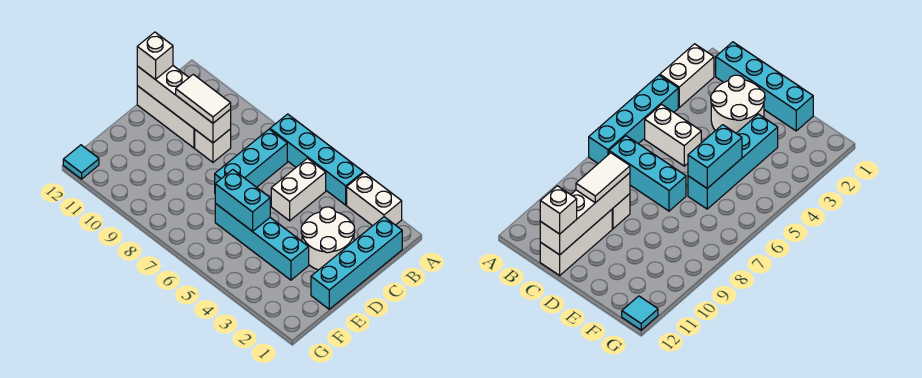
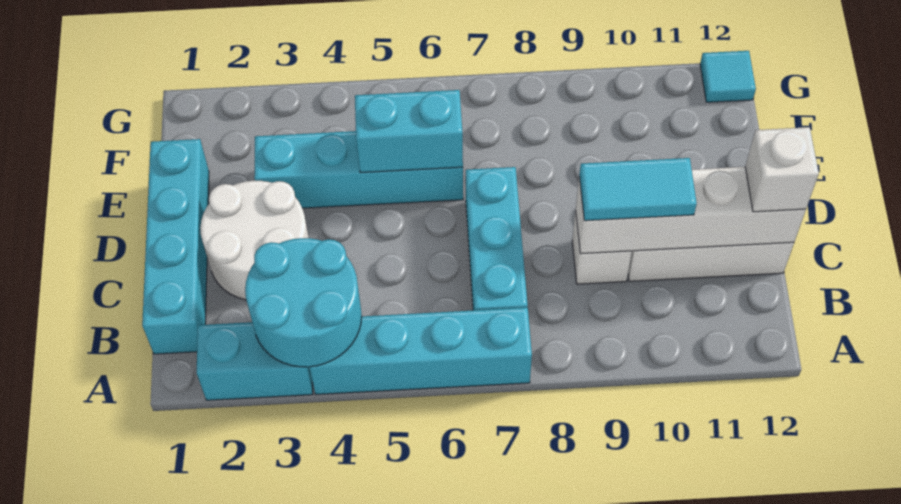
white brick A2:A3 level 1 -> cyan brick A2:A3 level 1
none -> cyan round brick A3:B4 level 2
white brick B5:C5 level 1 -> none
white tile C9:C10 level 3 -> cyan tile C9:C10 level 3

